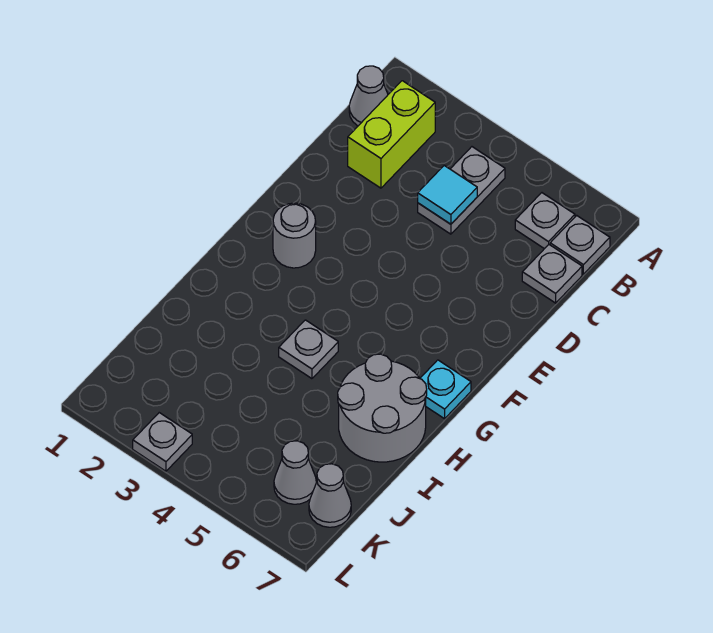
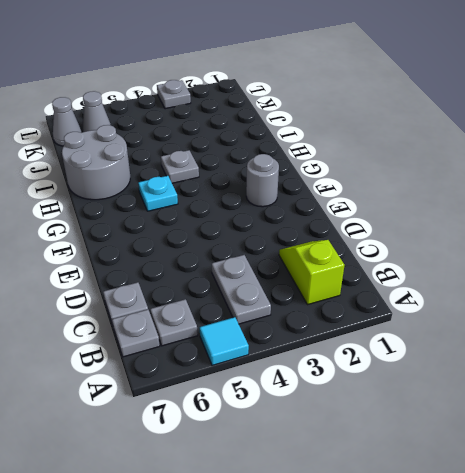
grey cone B1 level 1 -> none
lime brick B2:C2 level 1 -> lime slope B2:C2 level 1 top B
cyan tile C4 level 2 -> cyan tile A5 level 1
cyan plate G7 level 1 -> cyan plate G5 level 1

